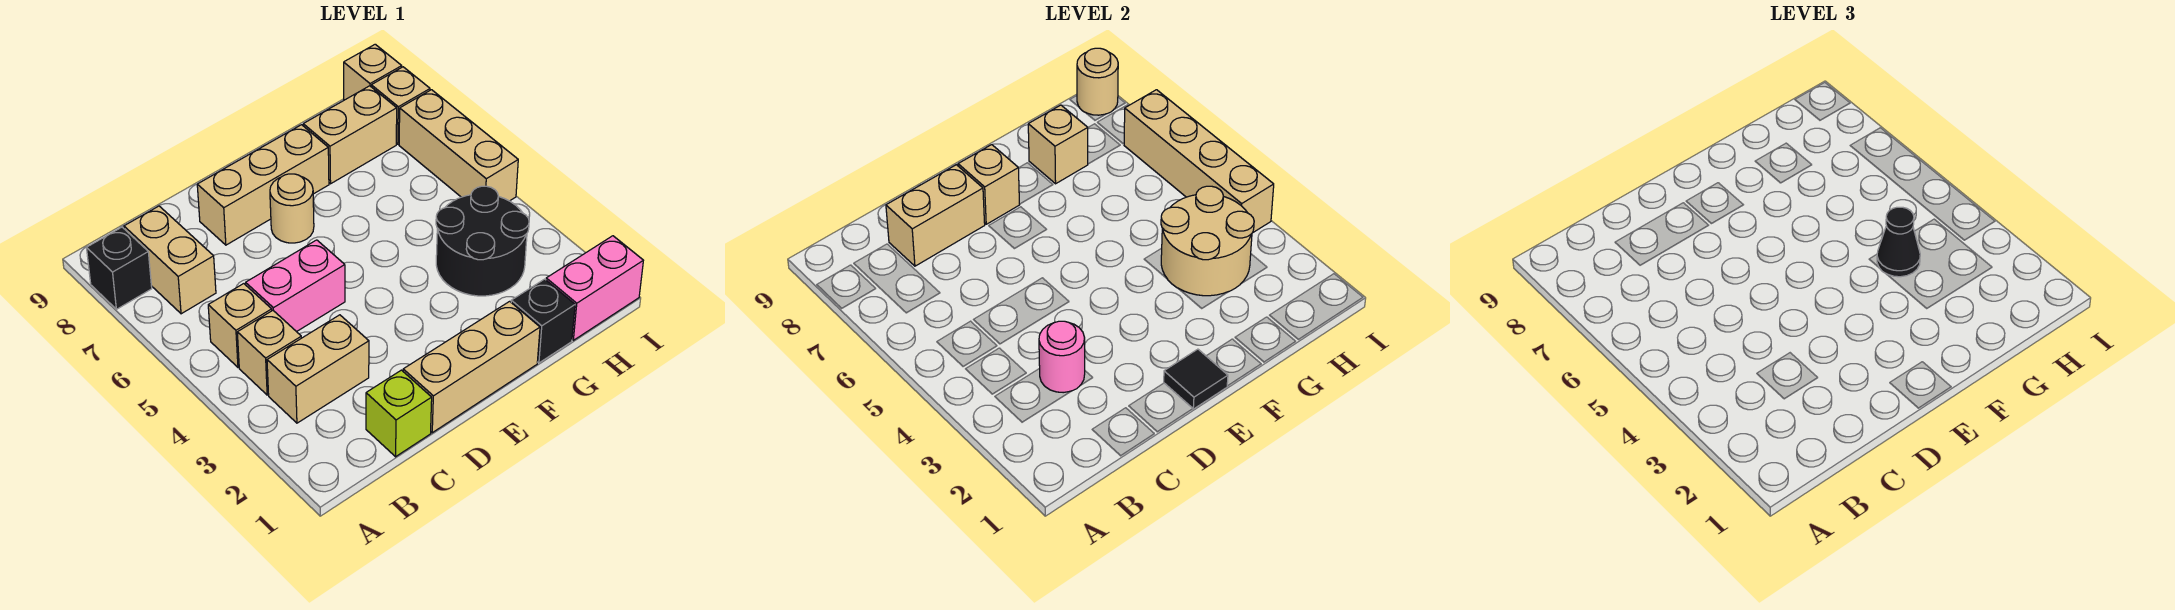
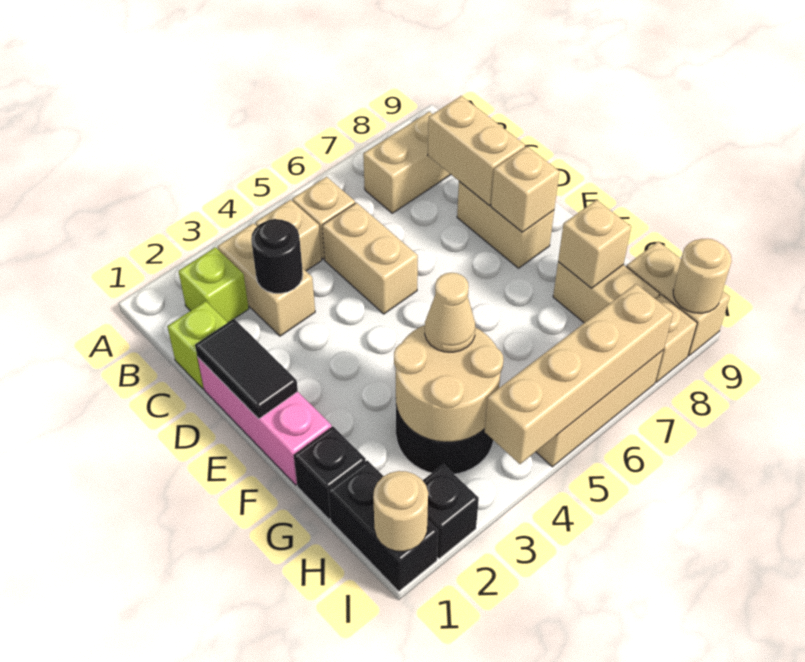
black brick A8 level 1 -> black brick I2 level 1
none -> lime brick B2 level 1
pink round brick C3 level 2 -> black round brick C3 level 2
pink brick C5:D5 level 1 -> tan brick C5:D5 level 1
tan brick D1:F1 level 1 -> pink brick D1:F1 level 1
tan brick D8:F8 level 1 -> tan brick D8:E8 level 1
black tile E1 level 2 -> black tile D1:E1 level 2
tan round brick E7 level 1 -> tan round brick I1 level 2
black cone G4 level 3 -> tan cone G4 level 3
pink brick H1:I1 level 1 -> black brick H1:I1 level 1
tan brick I9 level 1 -> tan brick H9:I9 level 1

